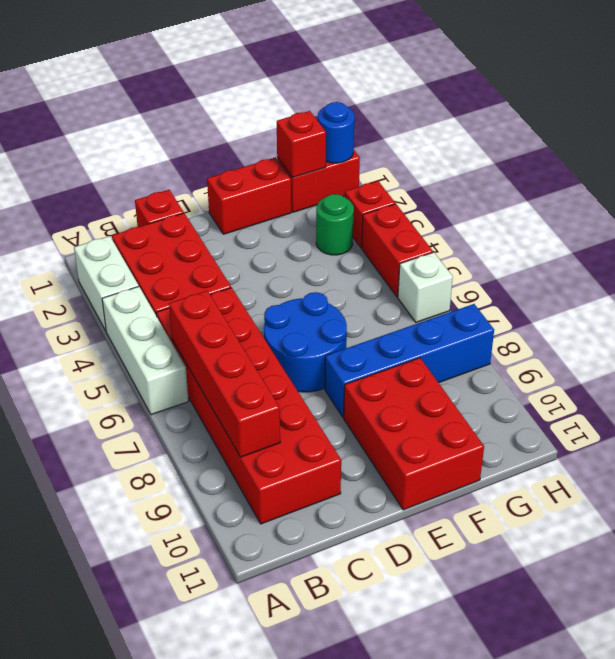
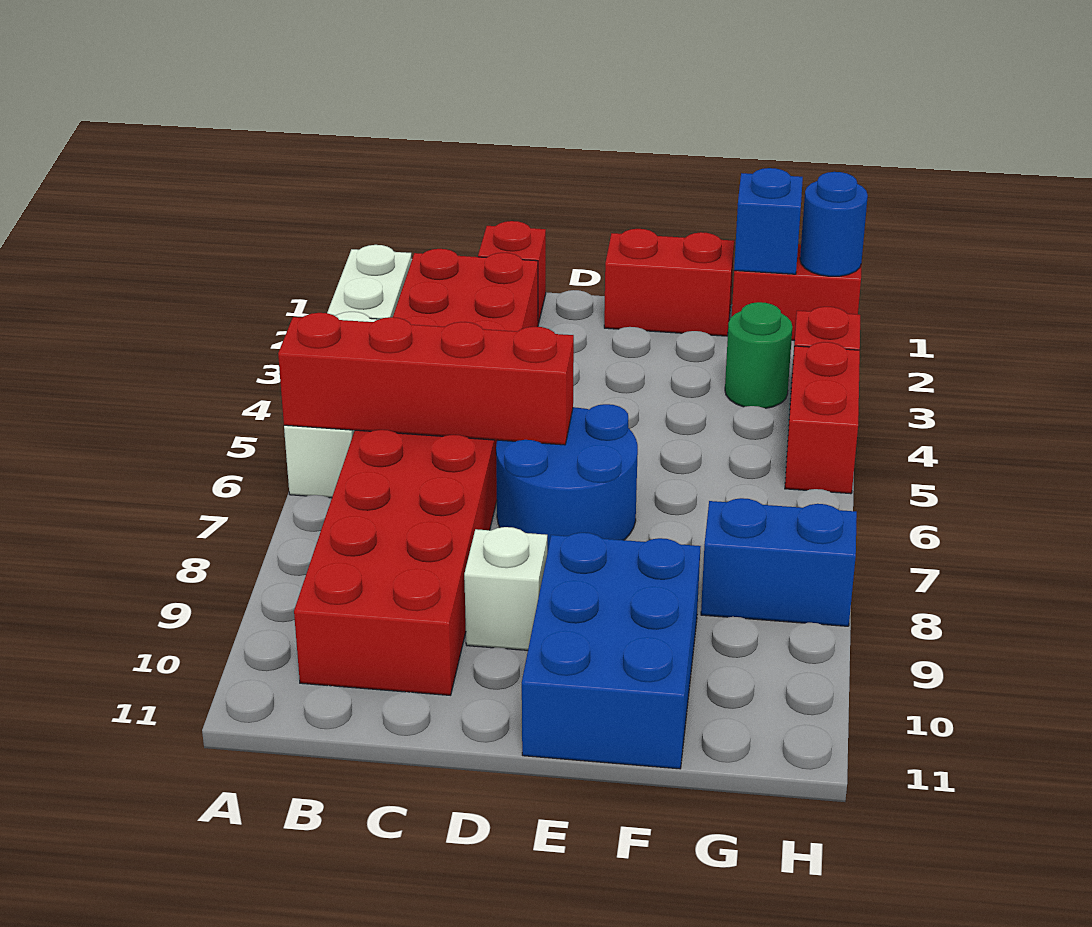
red brick B6:B9 level 2 -> red brick A6:D6 level 2
blue brick E8:H8 level 1 -> blue brick G8:H8 level 1
red brick E9:F11 level 1 -> blue brick E9:F11 level 1
red brick G1 level 2 -> blue brick G1 level 2
white brick H6 level 1 -> white brick D9 level 1

